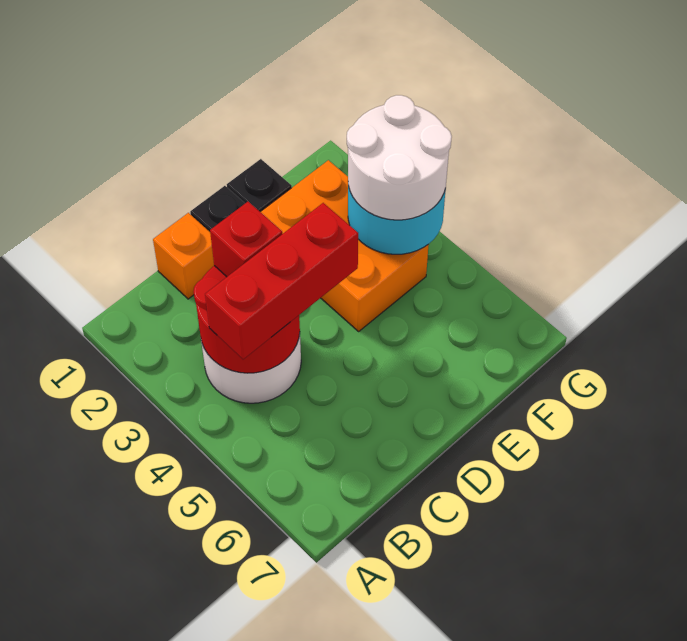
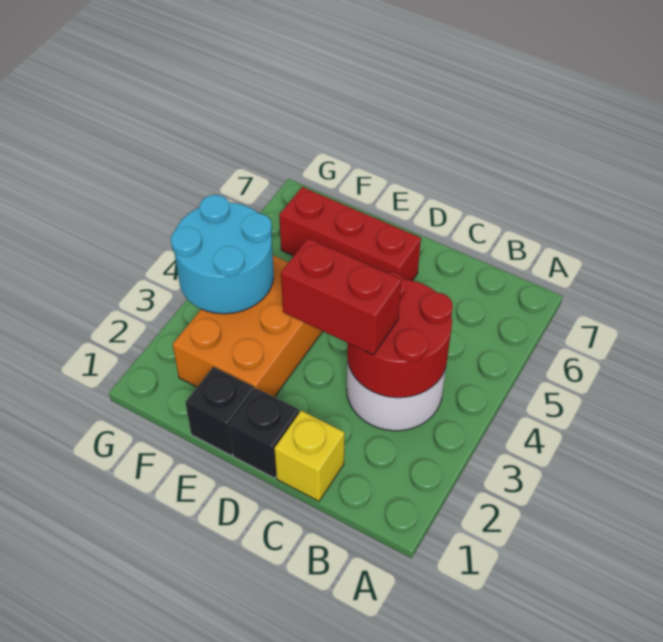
red brick B4:D4 level 3 -> red brick D6:F6 level 1
orange brick C1 level 1 -> yellow brick C1 level 1
red brick C3 level 3 -> red brick C3:D3 level 3
white round brick F3:G4 level 3 -> none

